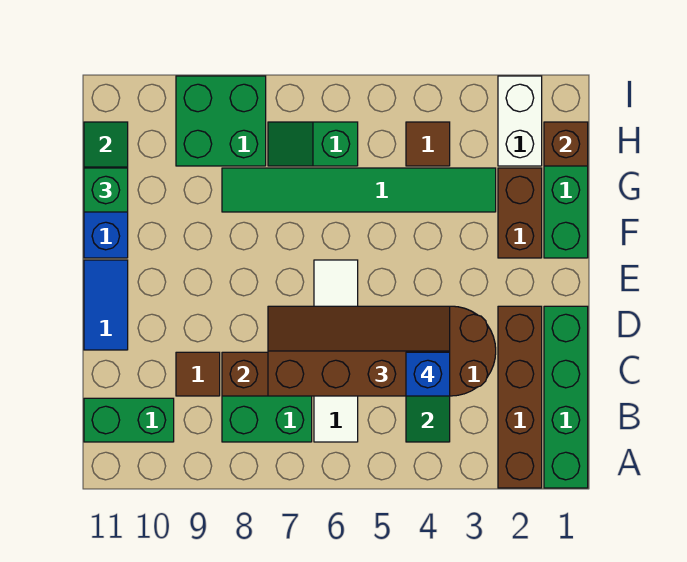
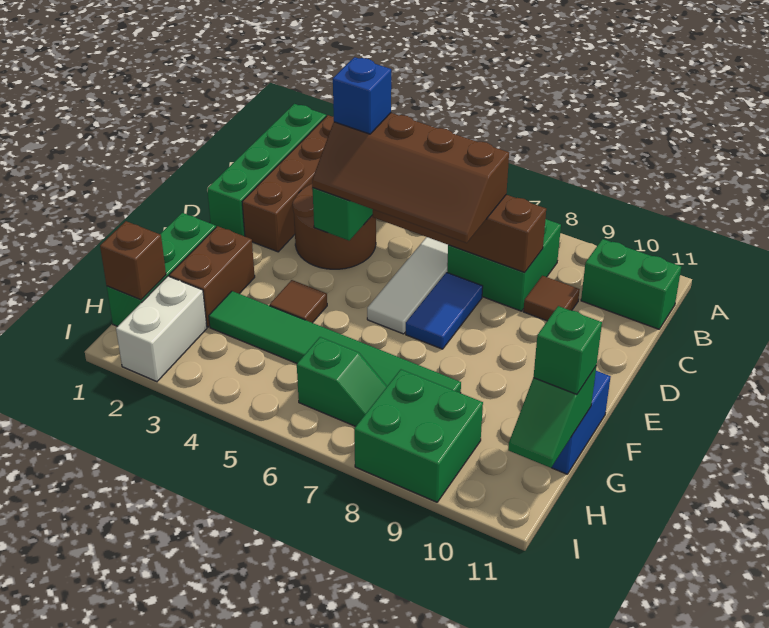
blue tile D11:E11 level 1 -> blue tile D7:E7 level 1
brown tile H4 level 1 -> brown tile F4 level 1

